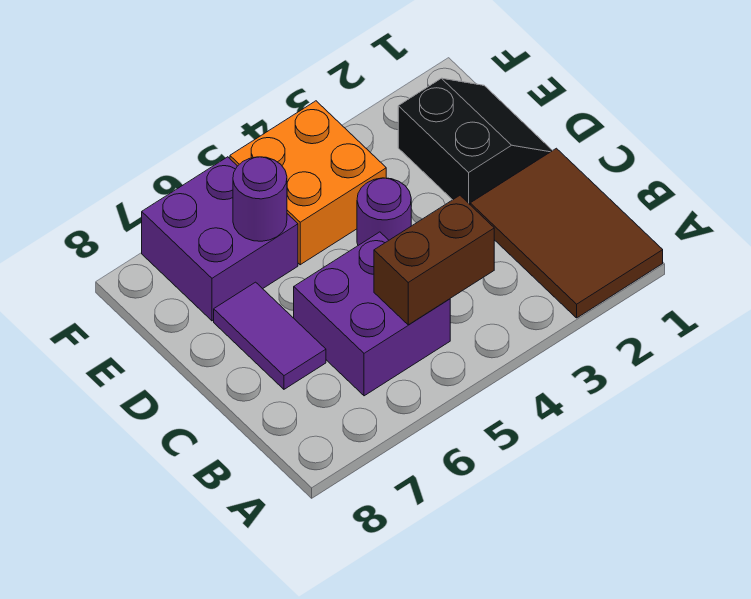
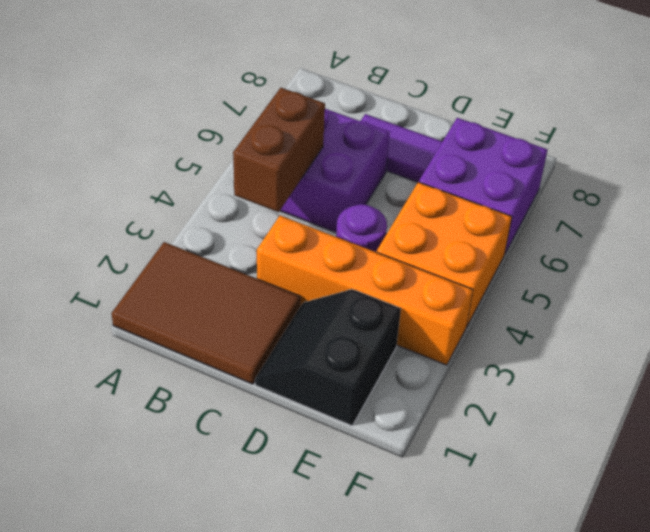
none -> orange brick C3:F3 level 1
black slope D1:E2 level 1 top 2 -> black slope D1:E2 level 1 top E
purple round brick E6 level 2 -> none

